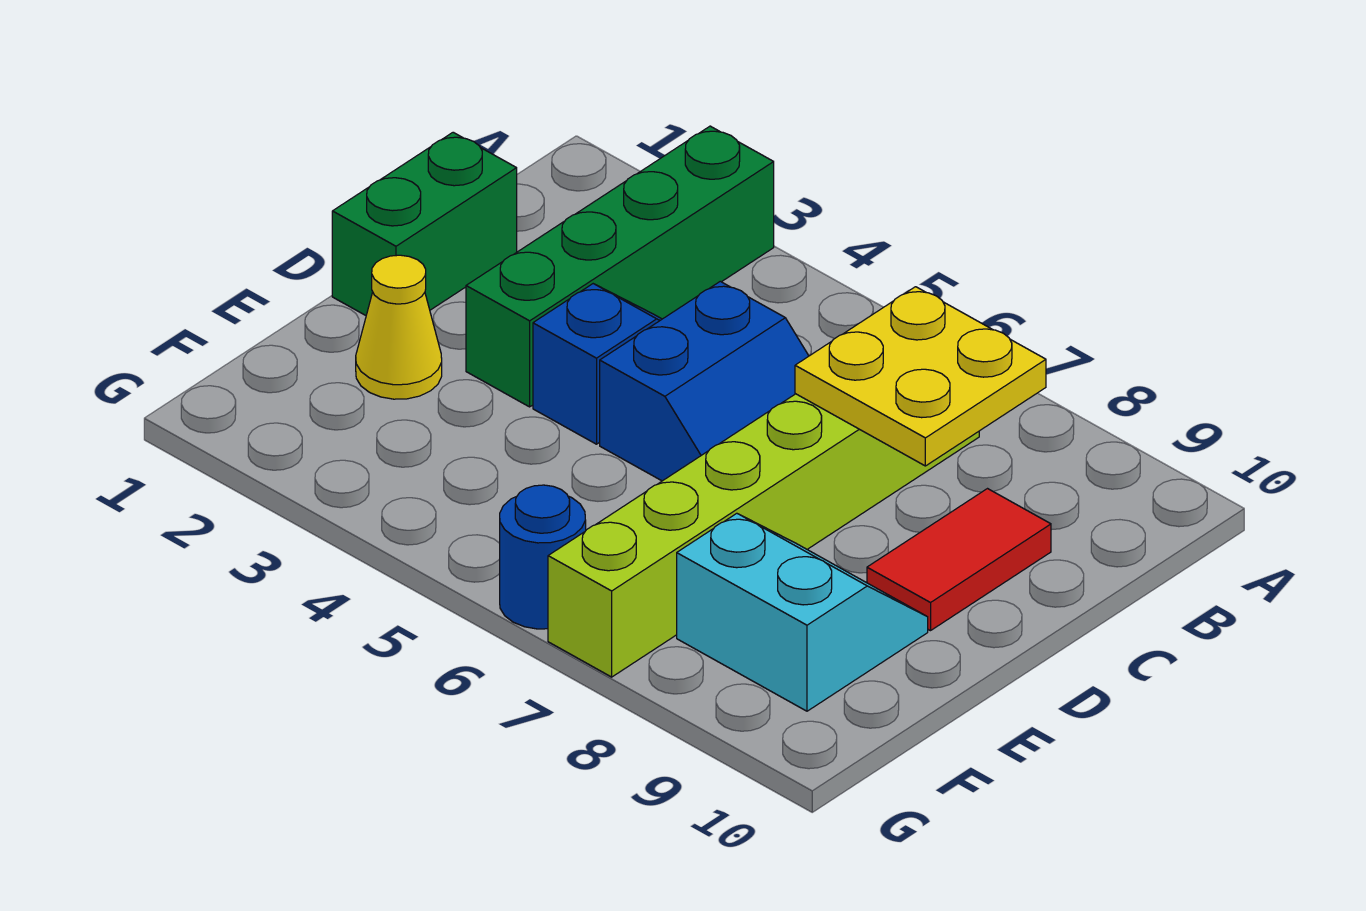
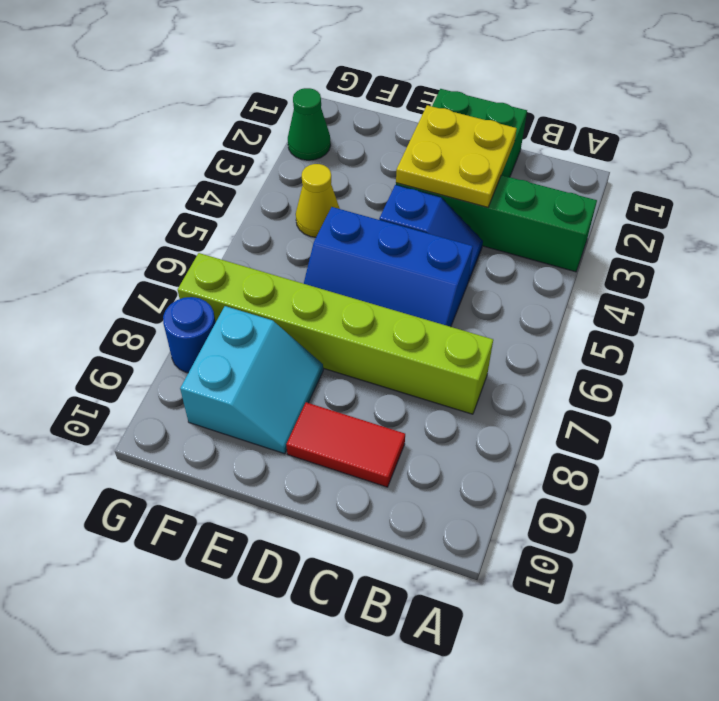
yellow plate B7:C8 level 2 -> yellow plate C2:D3 level 2
blue slope C5:D6 level 1 top 5 -> blue slope C5:E6 level 1 top 5
yellow cone E2 level 1 -> yellow cone F4 level 1
none -> green cone G2 level 1
blue round brick G6 level 1 -> blue round brick G8 level 1

